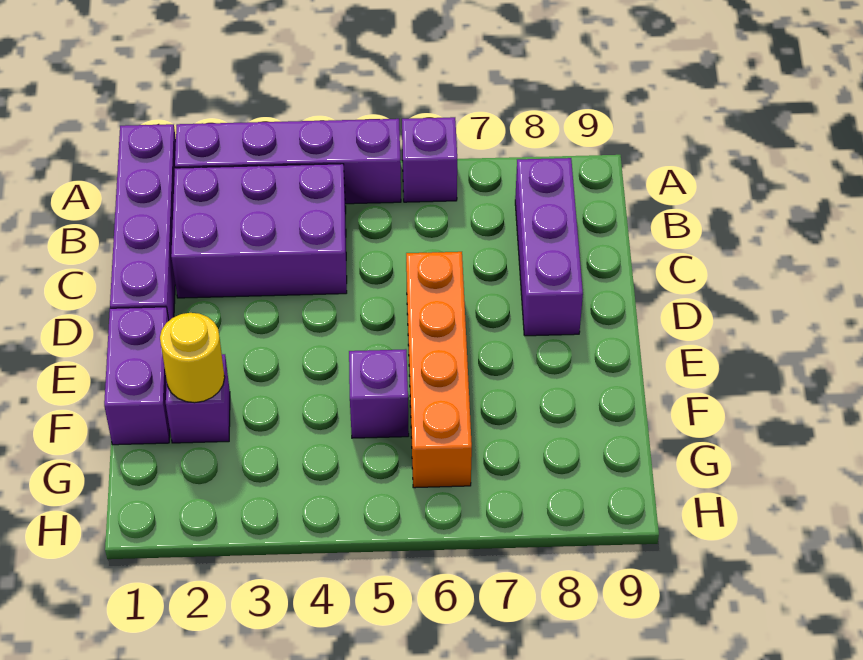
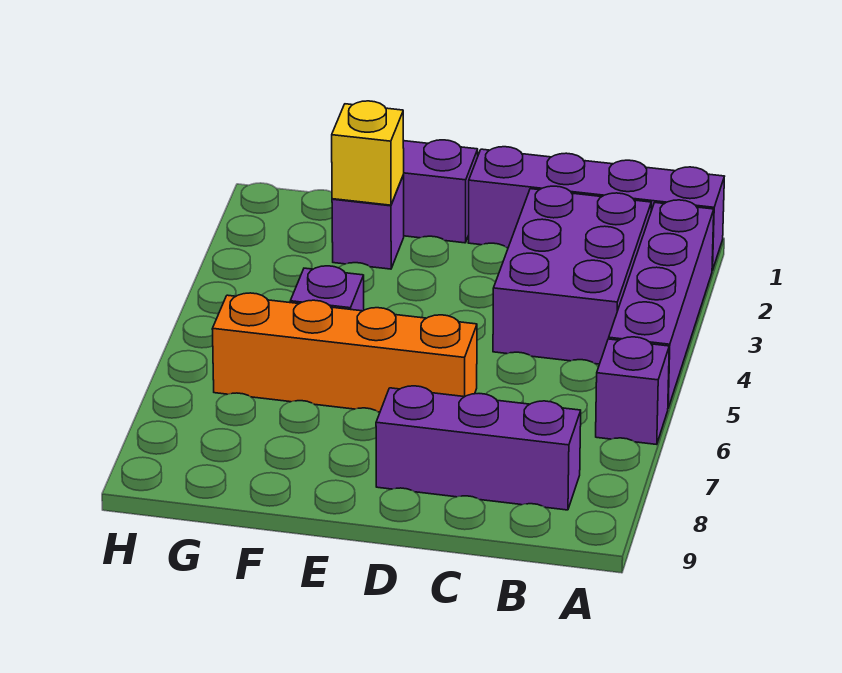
yellow round brick F2 level 2 -> yellow brick F2 level 2

